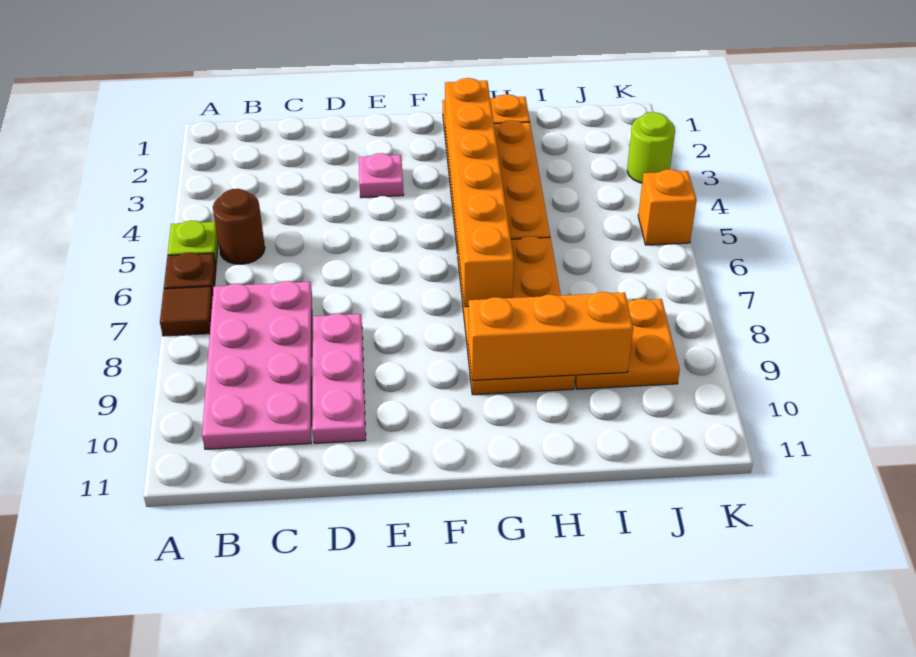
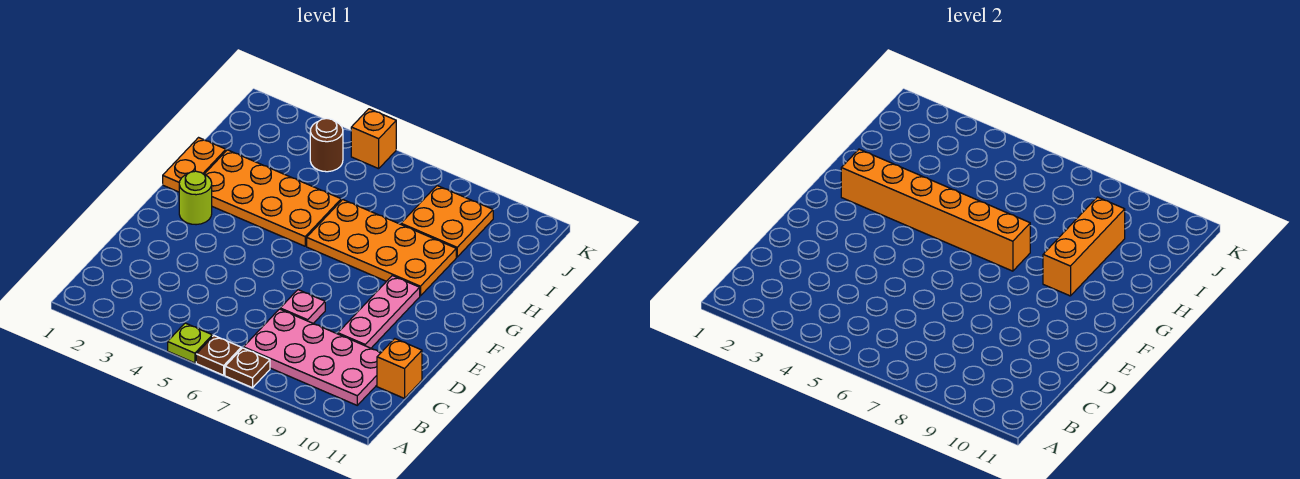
brown tile A7 level 1 -> brown plate A7 level 1
brown round brick B5 level 1 -> brown round brick J4 level 1
none -> orange brick C11 level 1
pink plate D8:D10 level 1 -> pink plate D9:F9 level 1
pink plate E3 level 1 -> pink plate D7 level 1
lime round brick K3 level 1 -> lime round brick F2 level 1

